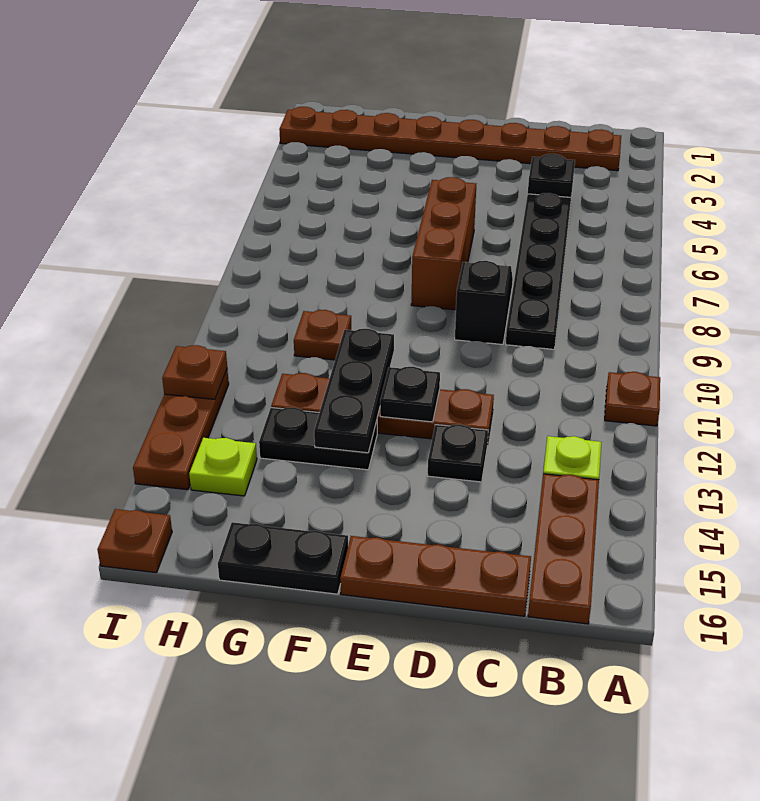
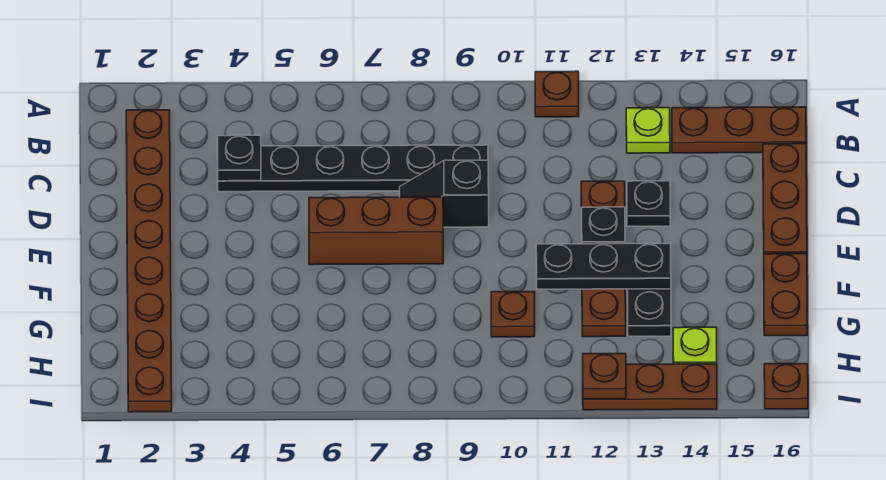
black plate F16:G16 level 1 -> brown plate F16:G16 level 1

